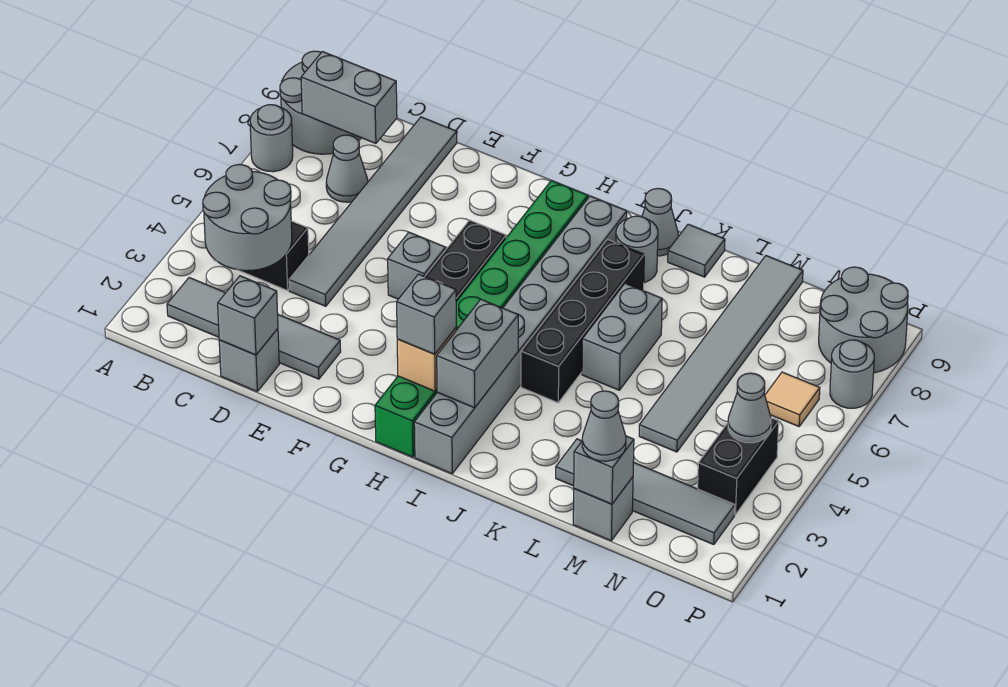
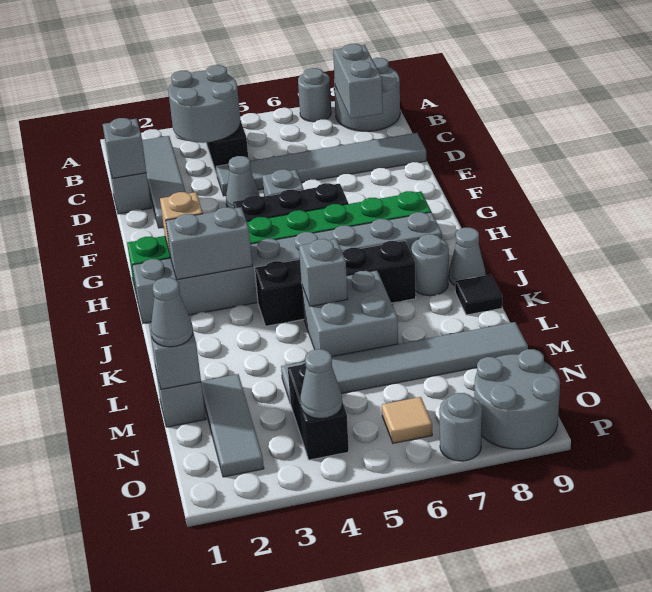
grey cone C7 level 1 -> grey cone E4 level 1
grey brick H2 level 3 -> grey brick K5 level 2
grey brick K5:K6 level 1 -> grey brick K5:L6 level 1
grey tile K9 level 1 -> black tile K9 level 1
grey tile L2:O2 level 1 -> grey tile M2:O2 level 1
black brick O3:O4 level 1 -> black brick N4:O4 level 1

